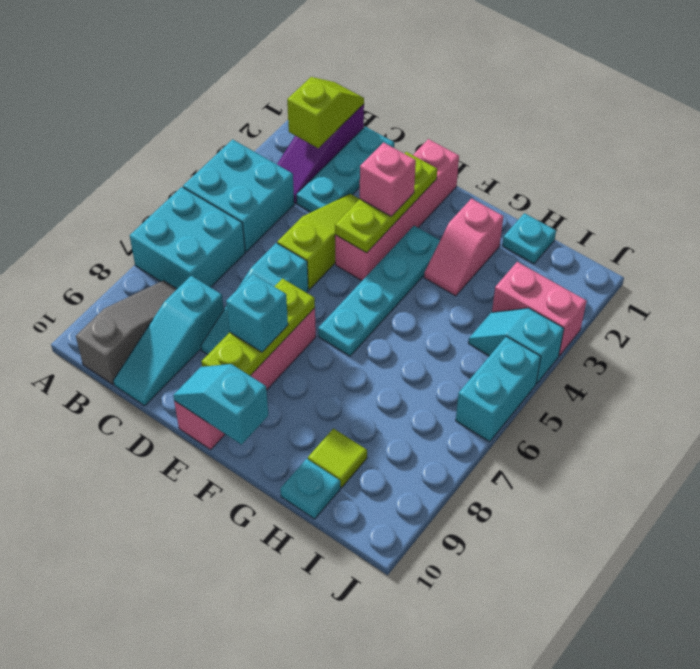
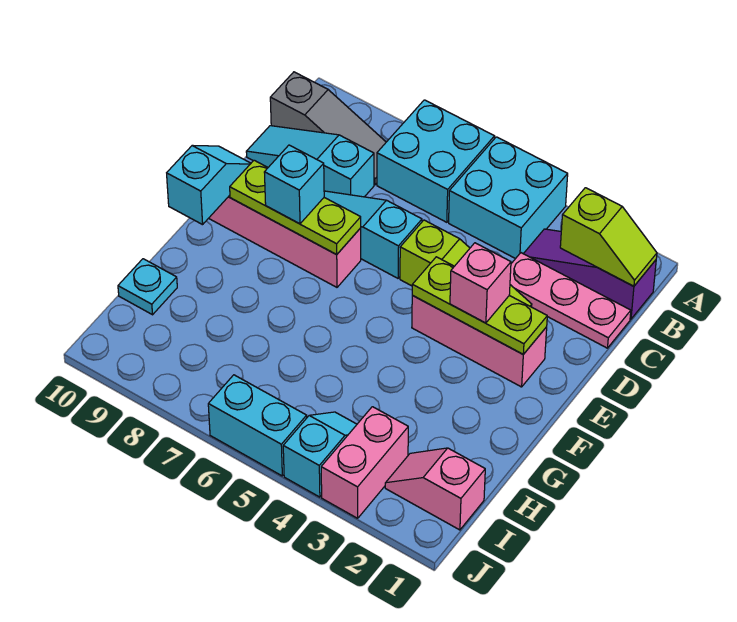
cyan plate C1:C3 level 1 -> pink plate C1:C3 level 1
pink brick E1:E4 level 1 -> pink brick E2:E4 level 1
cyan plate F3:F6 level 1 -> none
pink slope G2:G3 level 1 top 2 -> pink slope I1:I2 level 1 top 1
cyan plate H1 level 1 -> none
lime tile H9 level 1 -> none

